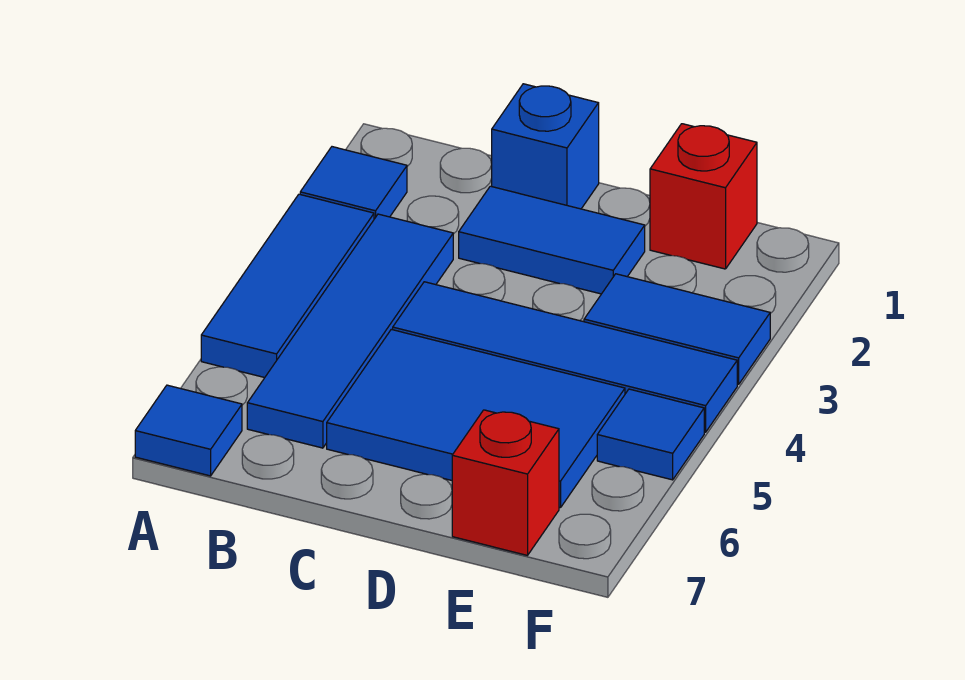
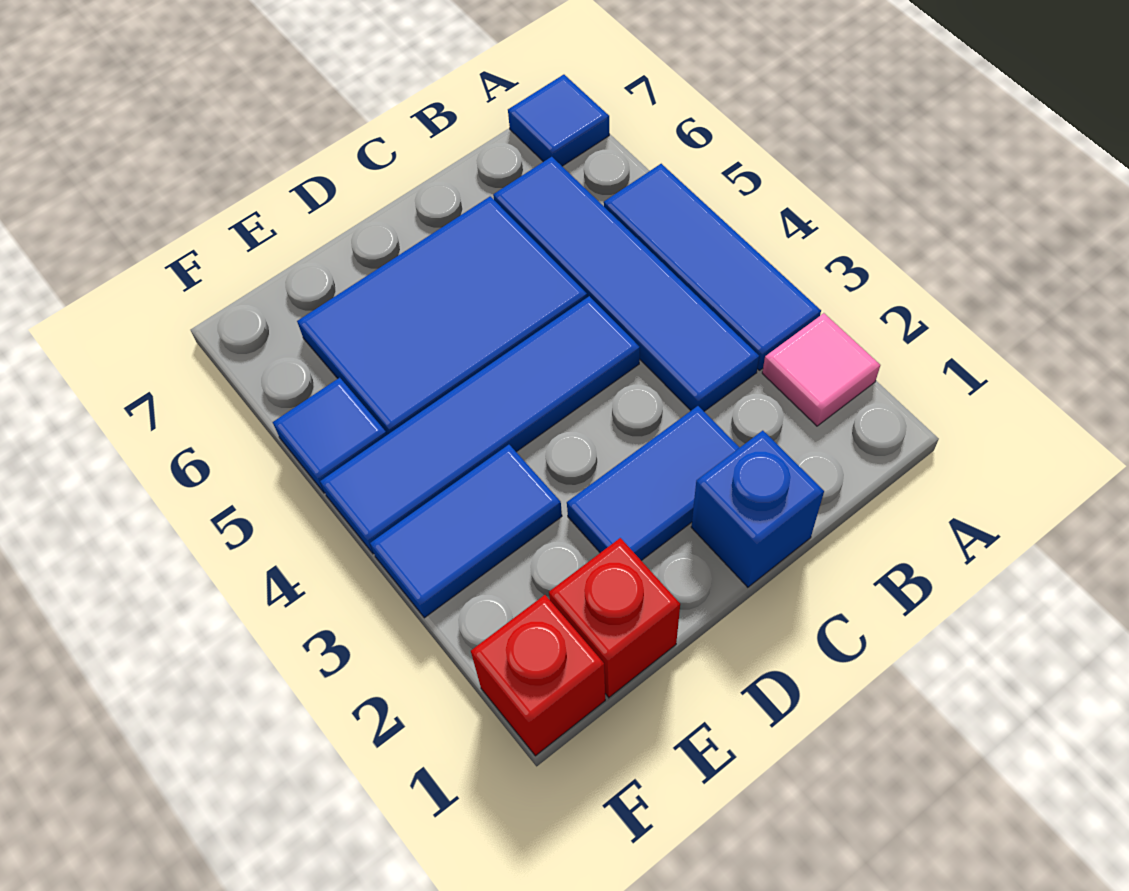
blue tile A2 level 1 -> pink tile A2 level 1
red brick E7 level 1 -> red brick F1 level 1

